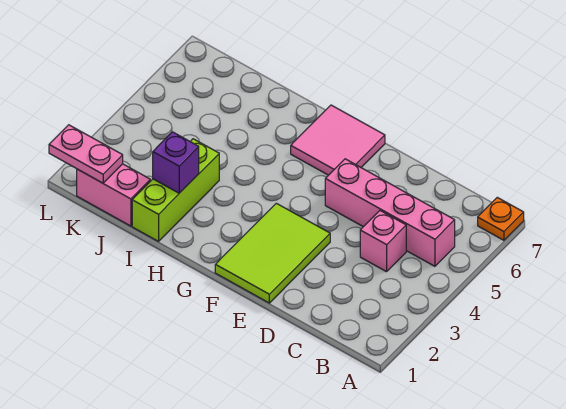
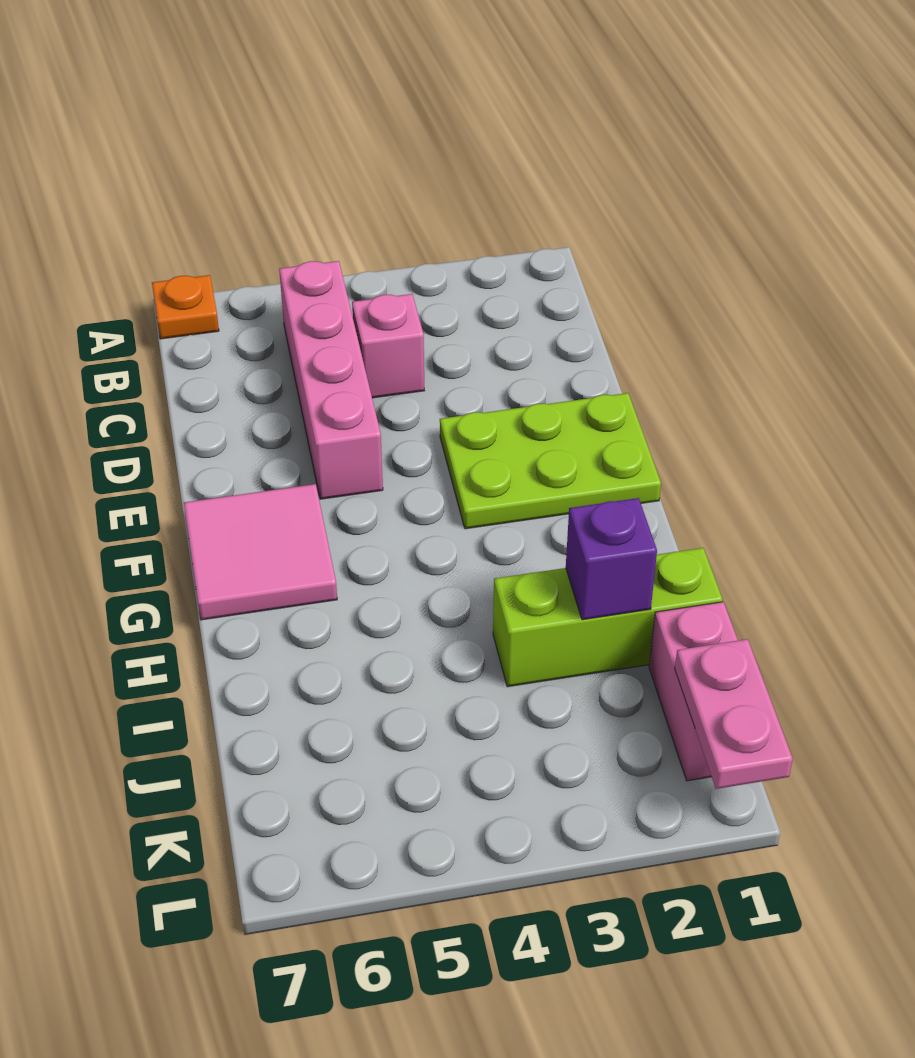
lime tile E1:F3 level 1 -> lime plate E1:F3 level 1

